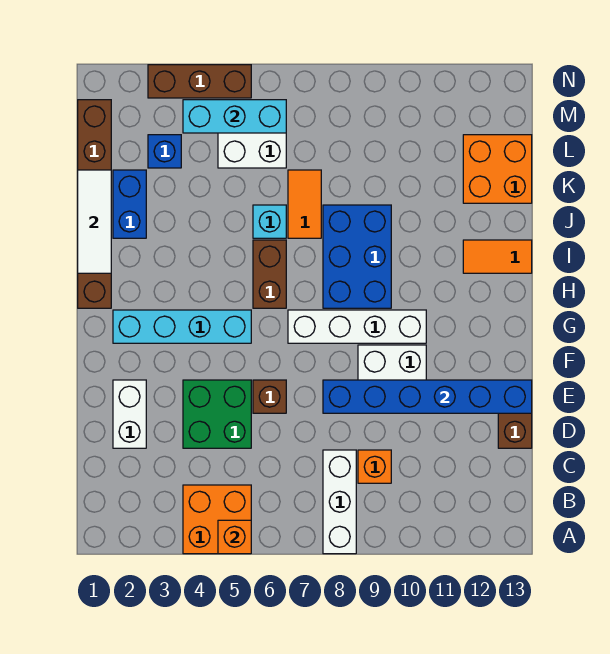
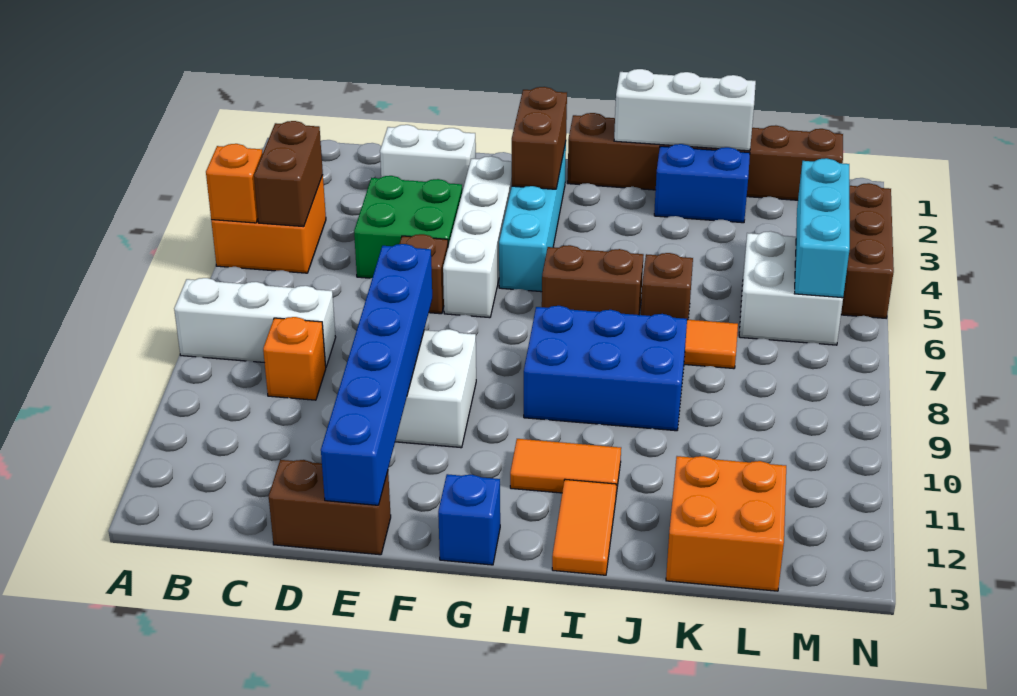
none -> brown brick B4:B5 level 2
none -> brown brick G2:G3 level 2
white brick G7:G10 level 1 -> white brick F3:F6 level 1
none -> orange tile H11:I11 level 1
white tile I1:K1 level 2 -> white brick I1:K1 level 2
cyan brick J6 level 1 -> brown brick J6 level 1
blue brick L3 level 1 -> blue brick G13 level 1

